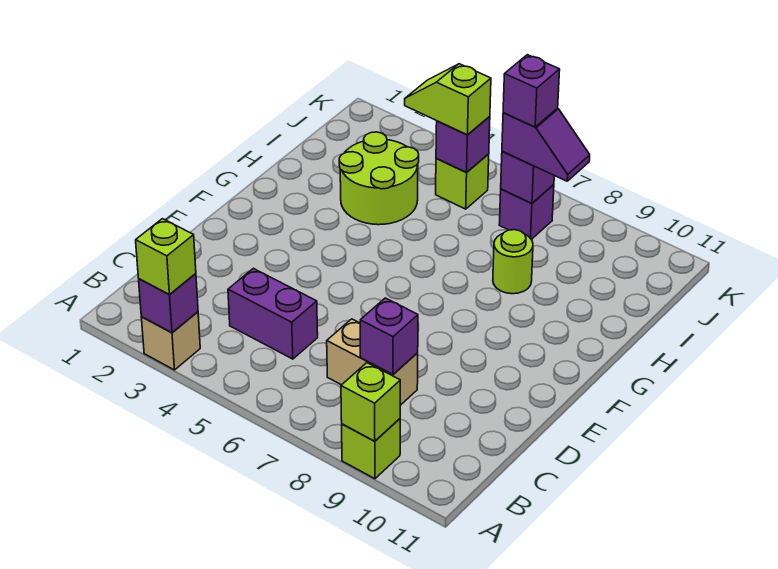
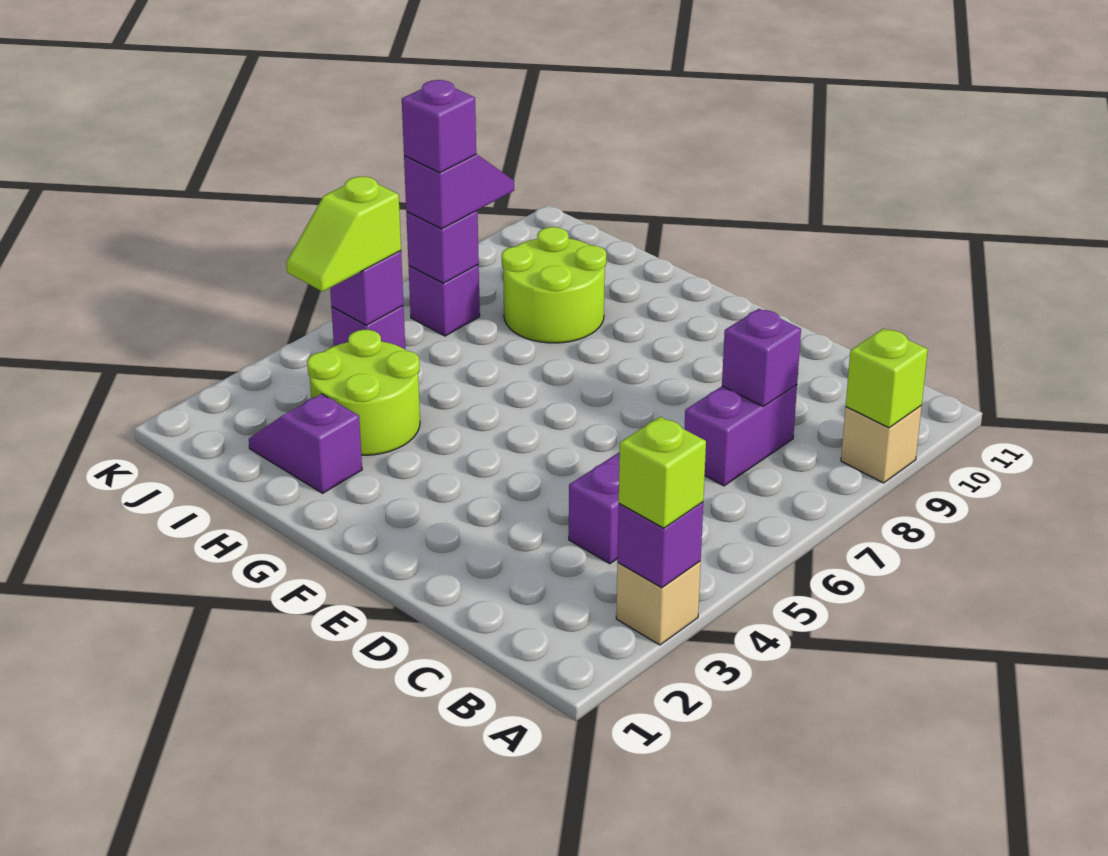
lime brick A9 level 1 -> tan brick A9 level 1
tan brick C7:C8 level 1 -> purple brick C7:C8 level 1
none -> purple slope H2:I2 level 1 top H
lime round brick H8 level 1 -> lime round brick H8:I9 level 1
lime brick J5 level 1 -> purple brick J5 level 1

